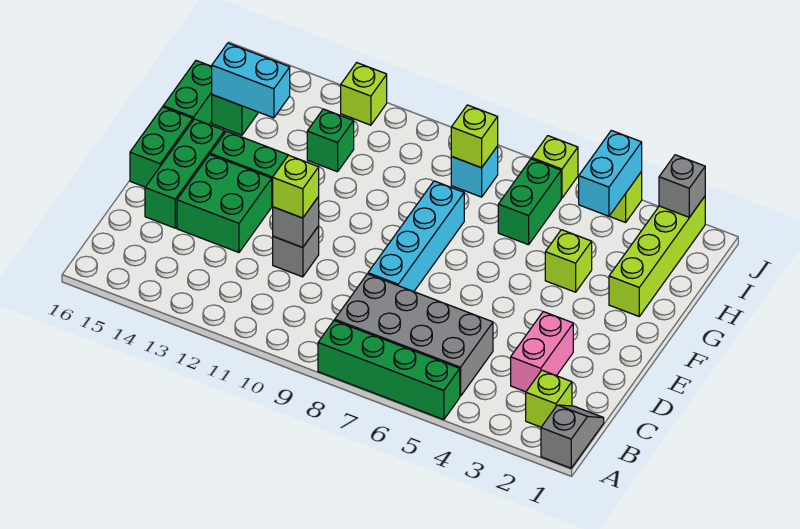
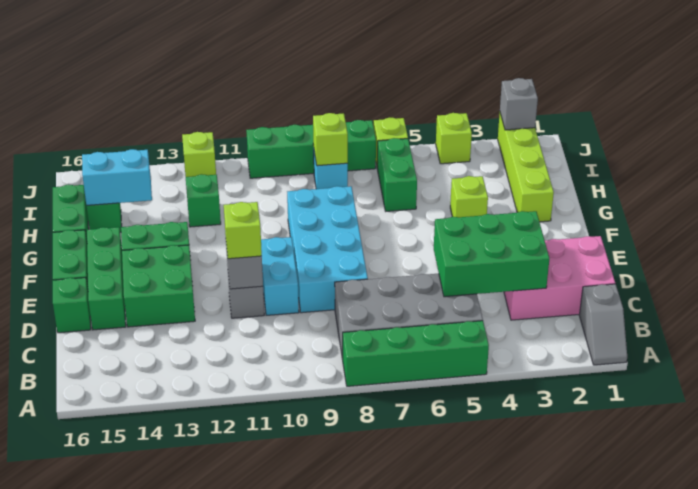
grey slope A1:B1 level 1 top A -> grey slope A1:B1 level 1 top B
lime brick B2 level 1 -> none
pink brick C3:D3 level 1 -> pink brick C1:D3 level 1
none -> green brick C3:D5 level 2
cyan brick D8:G8 level 1 -> cyan brick D8:G9 level 1
none -> green brick D16 level 1
cyan brick I4:J4 level 2 -> cyan brick D10:E10 level 1
none -> green brick J7:J10 level 1

